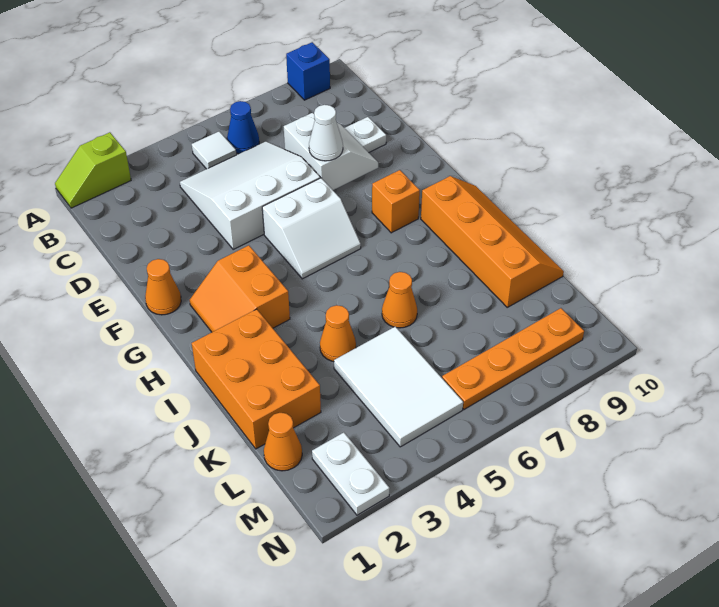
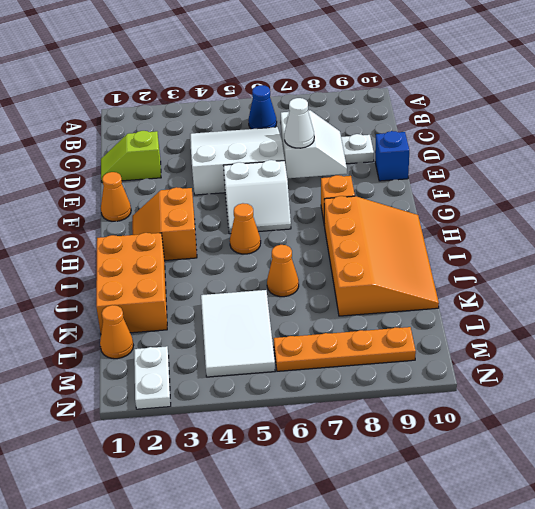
lime slope A1:A2 level 1 top 2 -> lime slope D1:D2 level 1 top 2
blue brick A9 level 1 -> blue brick E10 level 1
white tile B5 level 1 -> none
orange slope H9:K10 level 1 top 9 -> orange slope H8:K10 level 1 top 8
orange cone J4 level 1 -> orange cone H5 level 1

